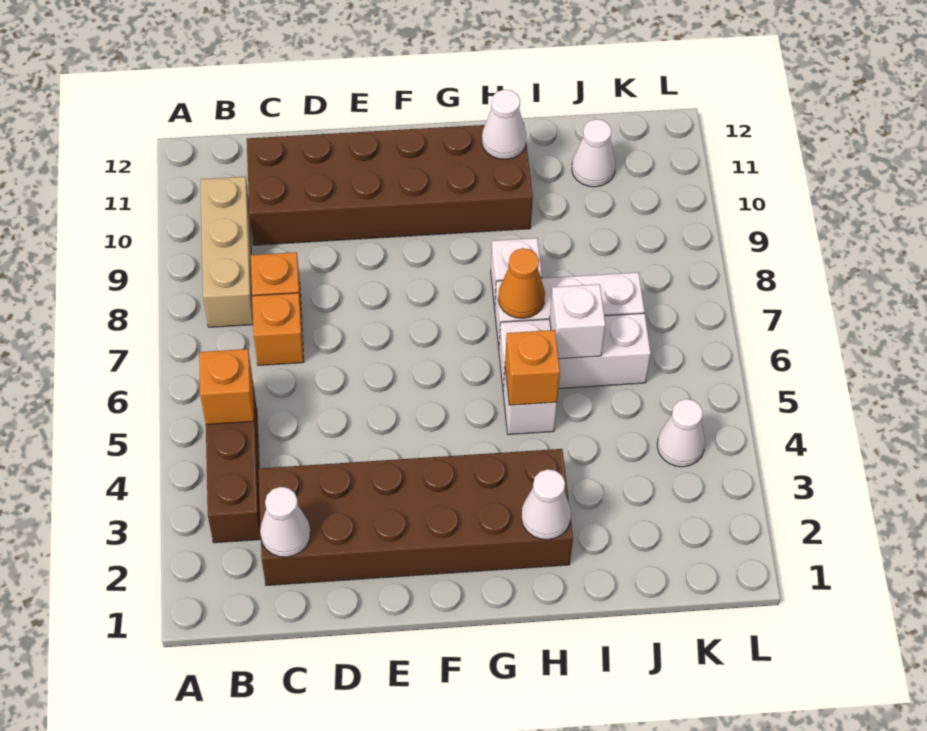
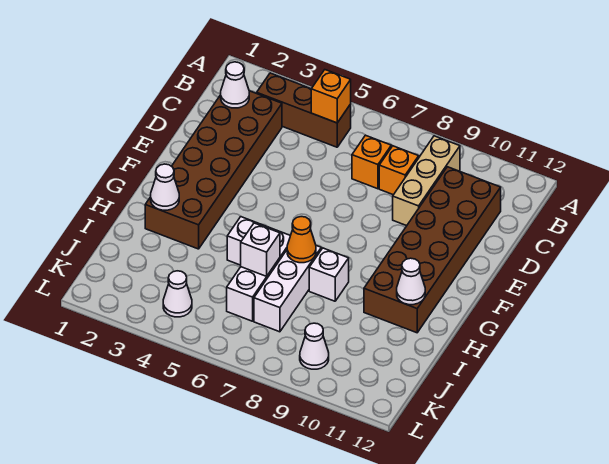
tan brick B8:B10 level 1 -> tan brick B9:D9 level 1
orange brick H5 level 2 -> none
white cone J11 level 1 -> white cone K9 level 1

